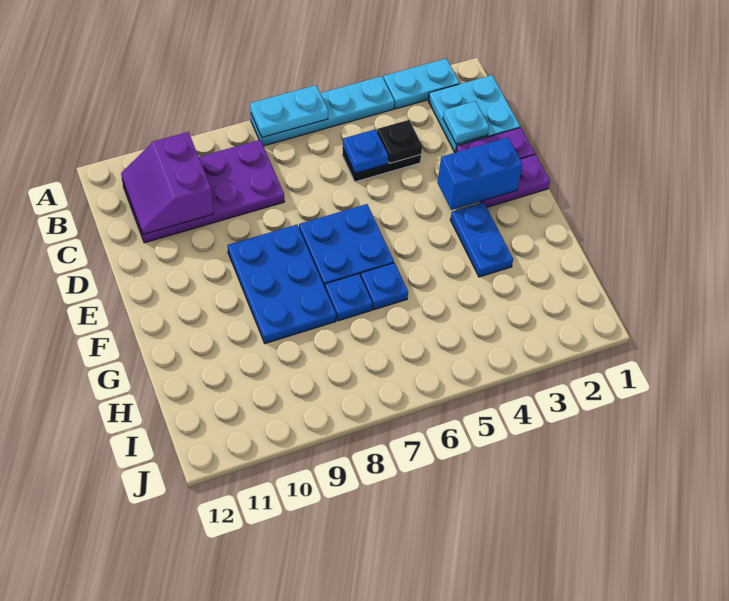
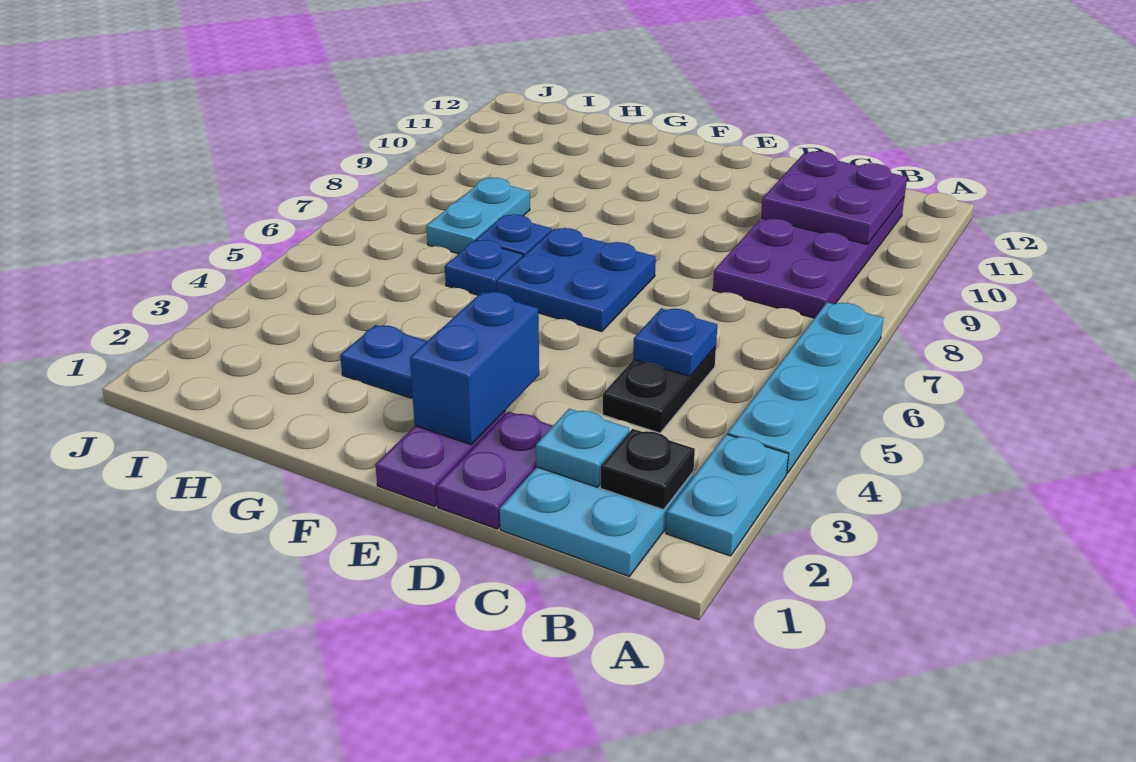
cyan plate A6:A7 level 2 -> cyan plate H7:H8 level 1
purple slope B10:C11 level 2 top 10 -> purple plate B10:C11 level 2
black plate C4 level 2 -> black plate B2 level 2
blue plate E8:G9 level 1 -> none

